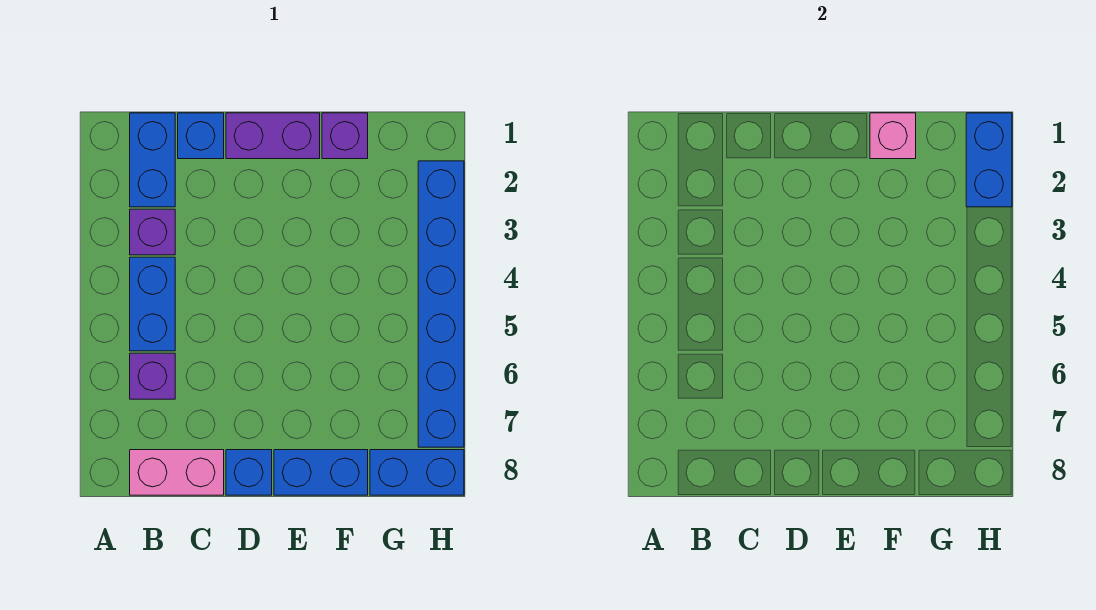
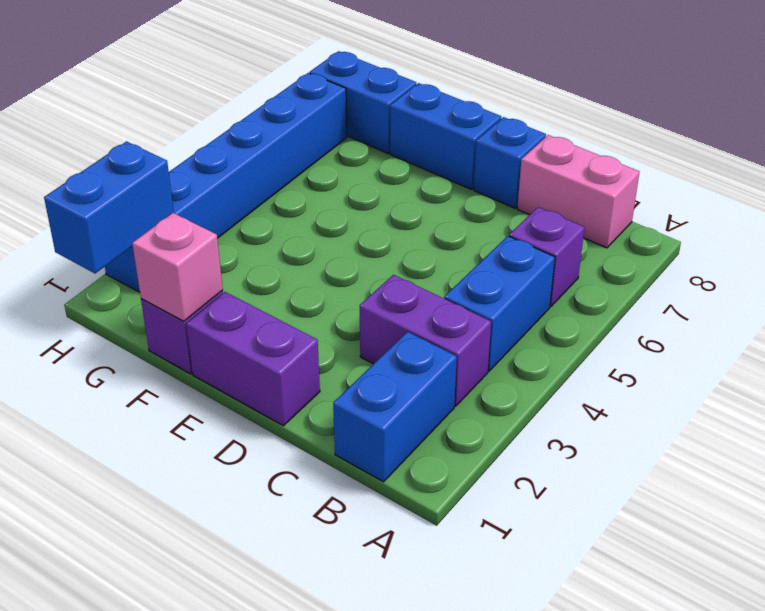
purple brick B3 level 1 -> purple brick B3:C3 level 1
blue brick C1 level 1 -> none

